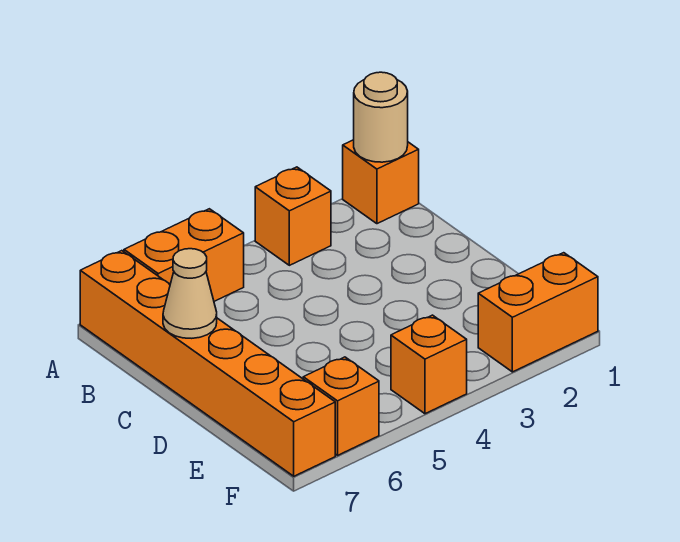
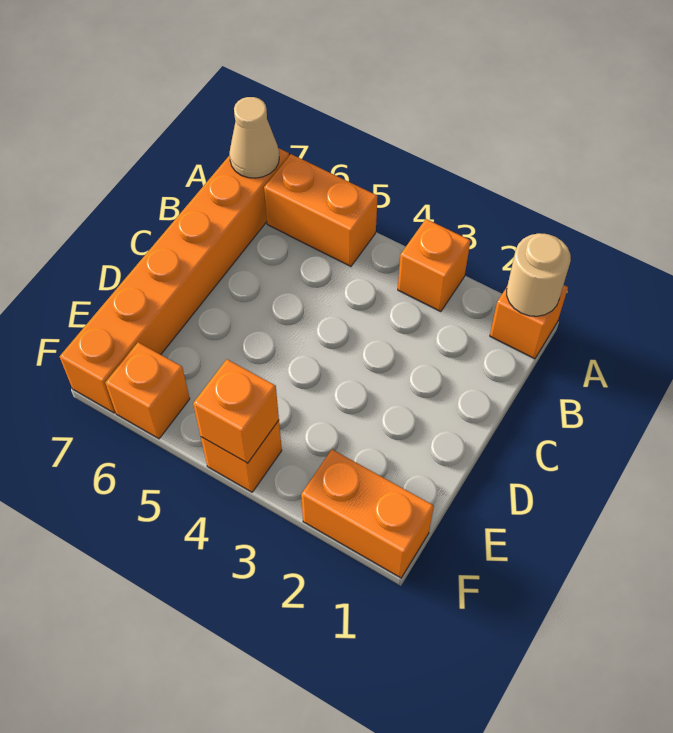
tan cone C7 level 2 -> tan cone A7 level 2
none -> orange brick F4 level 2

